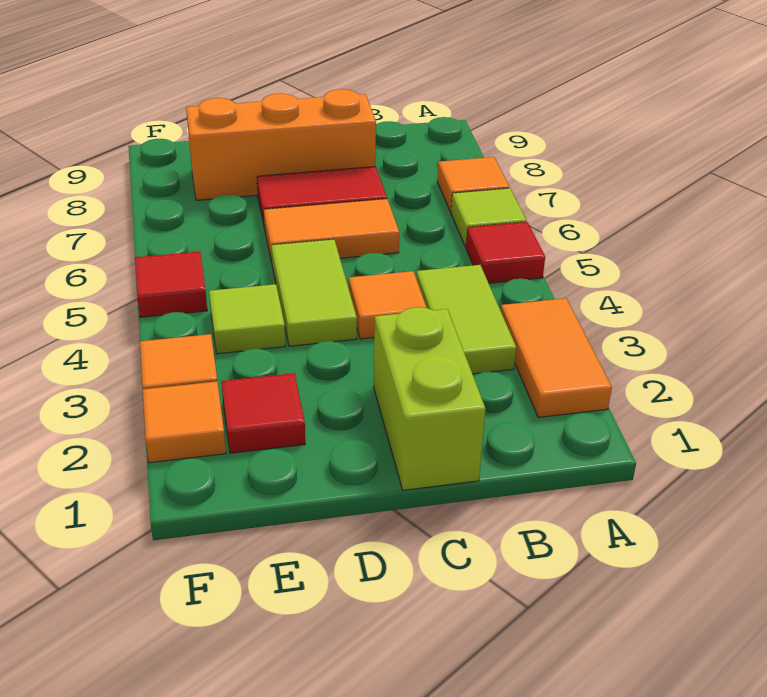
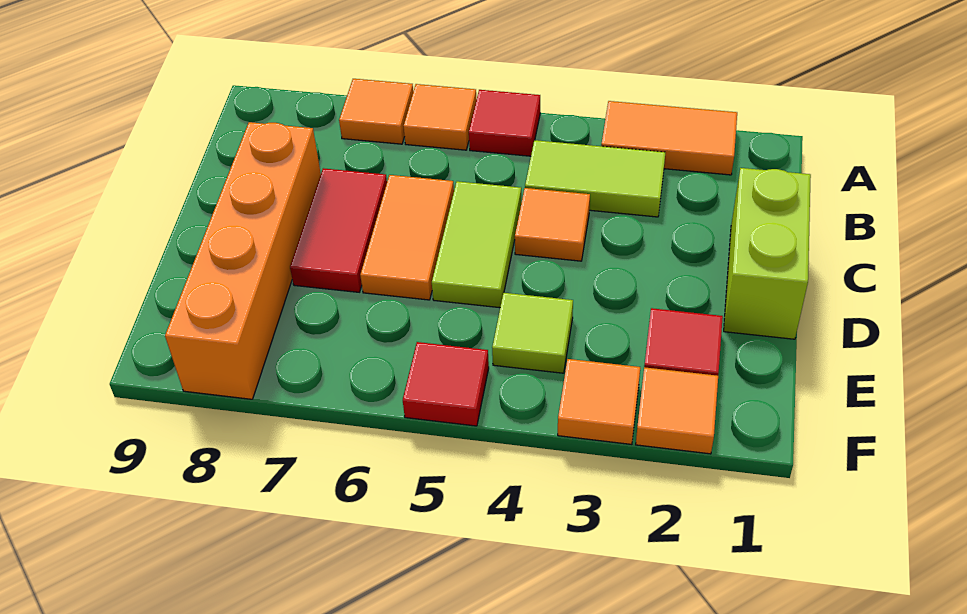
lime tile A6 level 1 -> orange tile A6 level 1
lime brick C1:C2 level 1 -> lime brick C1:D1 level 1
orange brick C8:E8 level 1 -> orange brick C8:F8 level 1
lime tile D4:D5 level 1 -> lime tile C5:D5 level 1

